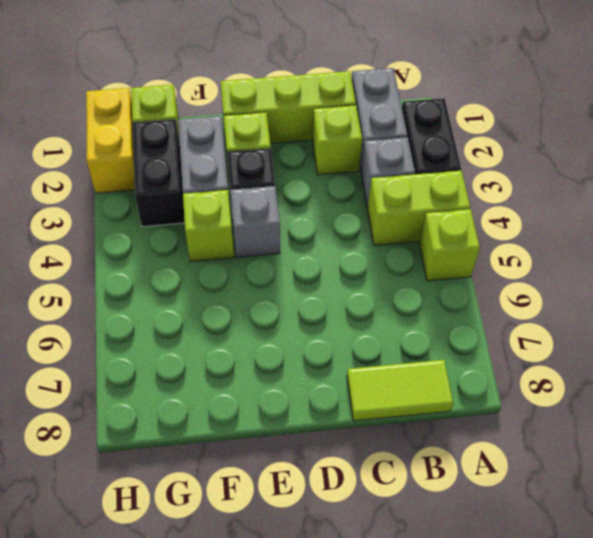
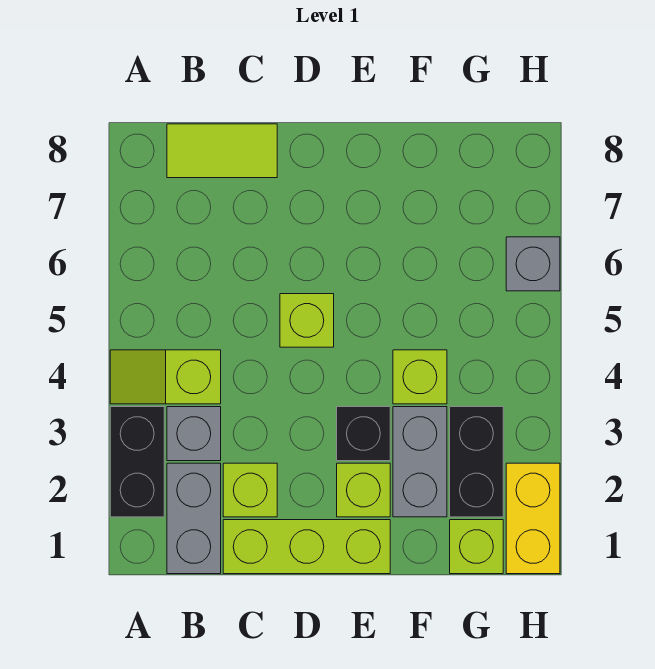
lime brick A4:B4 level 1 -> lime slope A4:B4 level 1 top B
lime brick A5 level 1 -> lime brick D5 level 1
grey brick E4 level 1 -> grey brick H6 level 1

